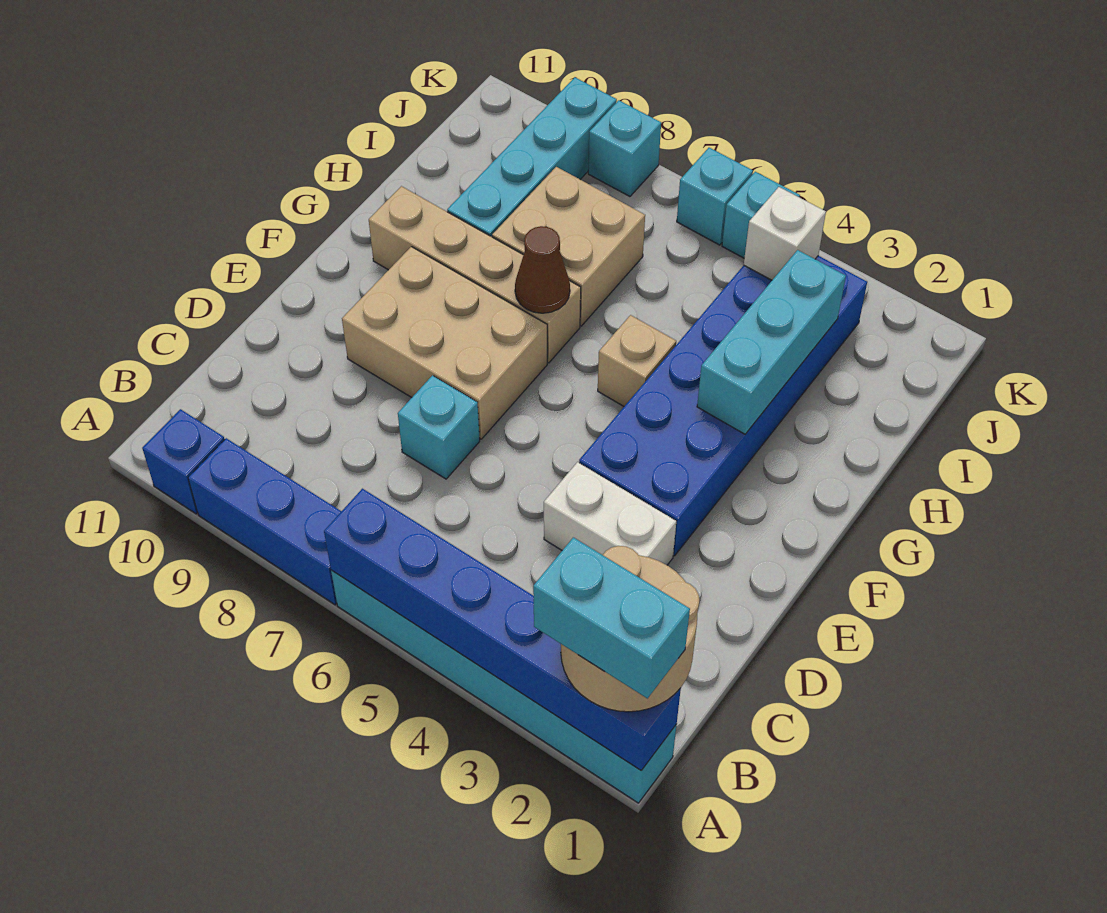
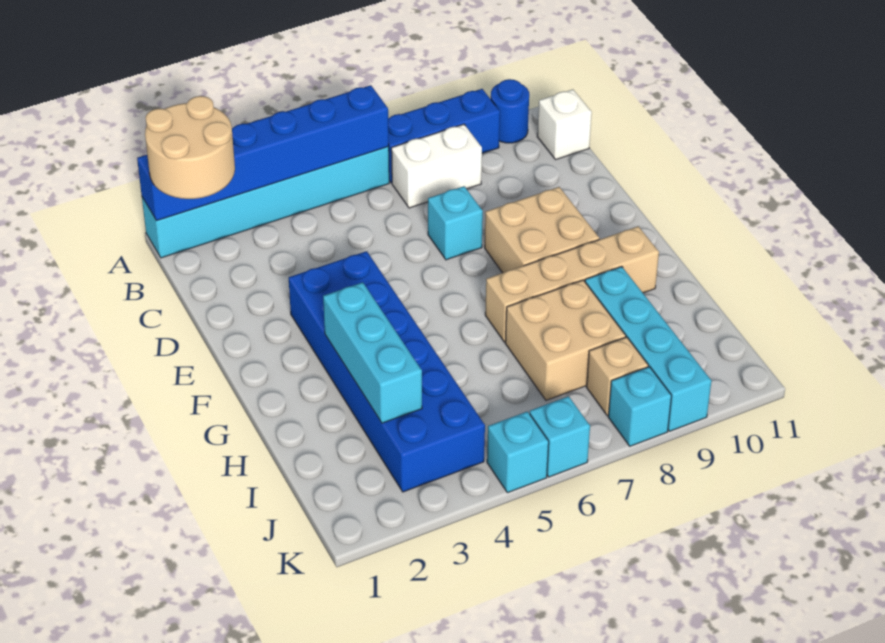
cyan brick A1:A2 level 4 -> none
blue brick A10 level 1 -> blue round brick A10 level 1
white brick D3:D4 level 1 -> white brick B7:B8 level 1
tan brick E7:F9 level 1 -> tan brick E8:F9 level 1
tan brick G5 level 1 -> tan brick J8 level 1
brown cone G7 level 2 -> none
white brick J4 level 2 -> white brick B11 level 1

